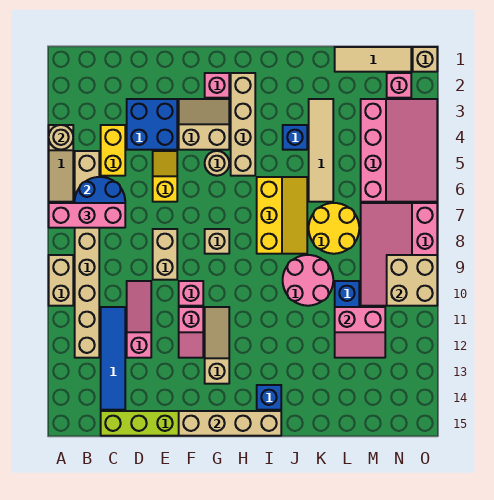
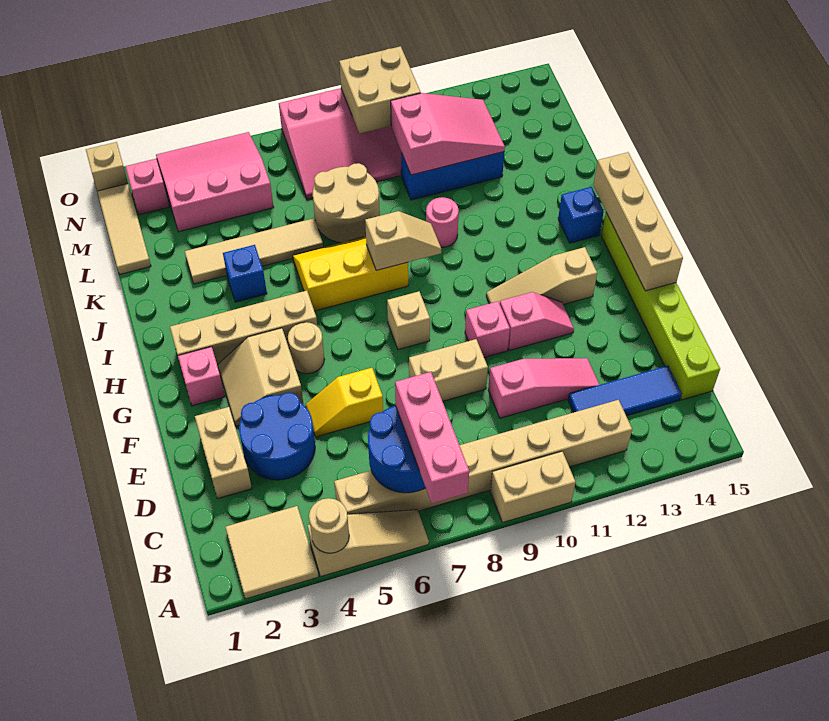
none -> tan tile A2:B3 level 1
yellow brick C4:C5 level 1 -> none
blue tile C11:C14 level 1 -> blue tile C12:C14 level 1
none -> tan brick D2:E2 level 1
blue brick D3:E4 level 1 -> blue round brick D3:E4 level 1
pink slope D10:D12 level 1 top 12 -> pink slope D10:D12 level 1 top 10
none -> tan slope I8:I9 level 2 top 8
pink round brick J9:K10 level 1 -> pink round brick J10 level 1
yellow round brick K7:L8 level 1 -> tan round brick K7:L8 level 1
pink slope L11:M12 level 2 top 11 -> pink slope L10:M12 level 2 top 10
pink slope M3:O6 level 1 top M -> pink slope M3:O5 level 1 top M

